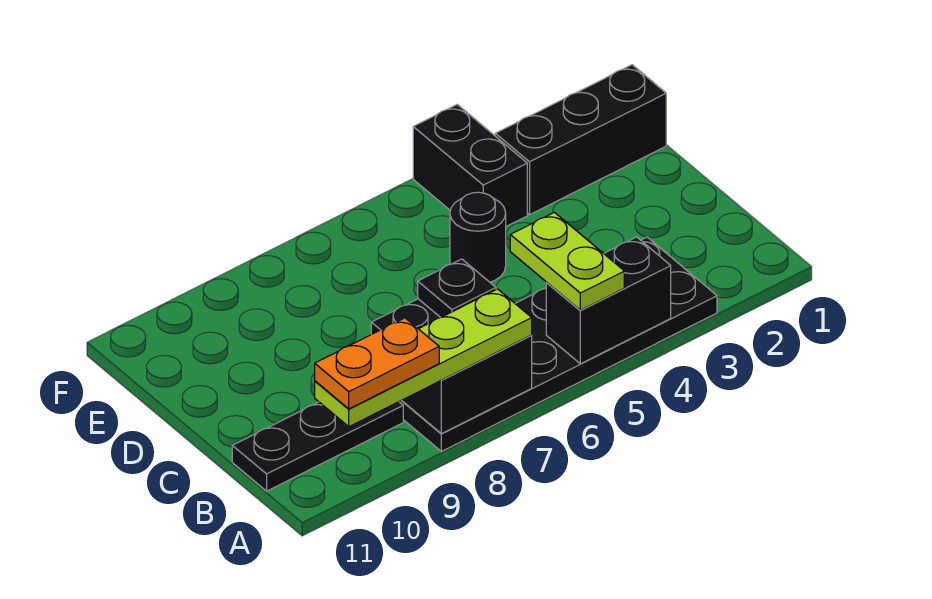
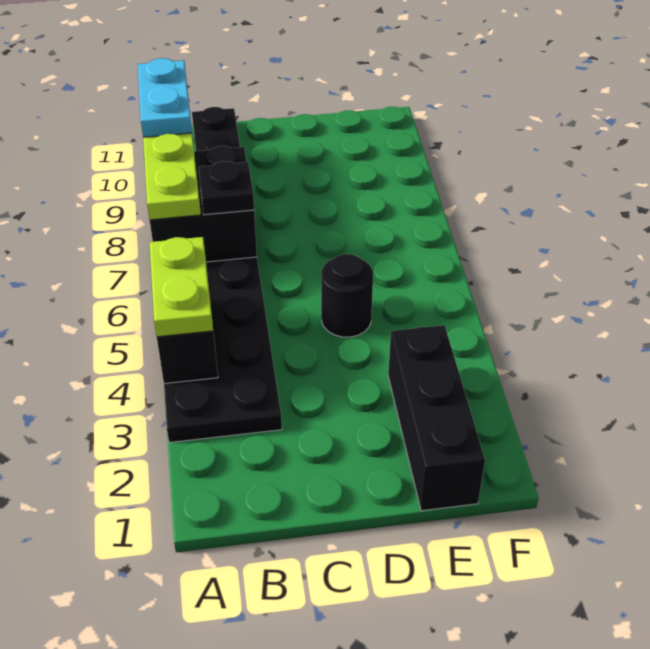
lime plate A5:B5 level 3 -> lime plate A4:A5 level 3
orange plate A9:A10 level 4 -> cyan plate A9:A10 level 4
black brick E4:F4 level 1 -> none

